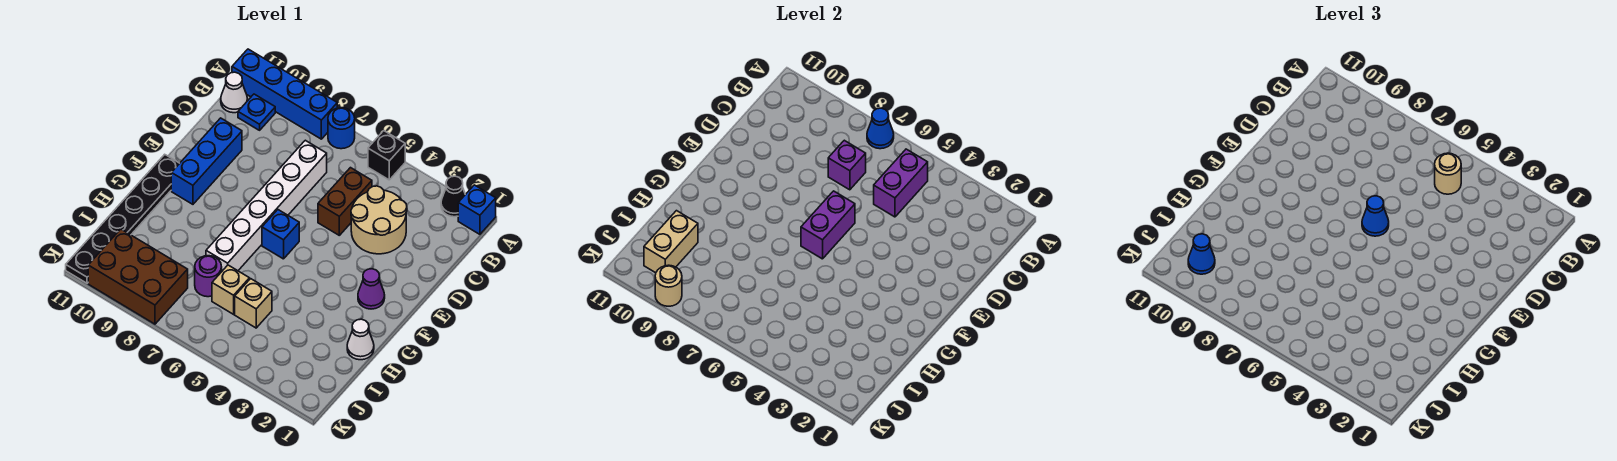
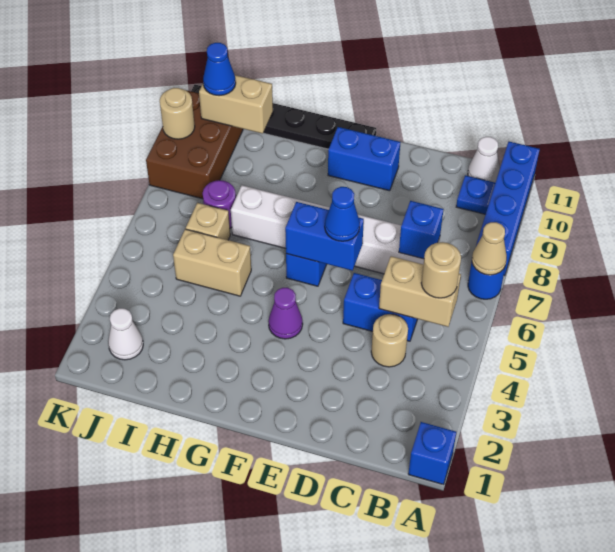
black cone A2 level 1 -> none
black brick A5 level 1 -> none
blue cone A7 level 2 -> tan cone A7 level 2
purple brick B5:C5 level 2 -> tan brick B5:C5 level 2
tan round brick C3:D4 level 1 -> tan round brick C4 level 1
brown brick C5:D5 level 1 -> blue brick C5:D5 level 1
purple brick C7 level 2 -> blue brick C7 level 2
blue brick D10:F10 level 1 -> blue brick E10:F10 level 1
purple brick E6:F6 level 2 -> blue brick E6:F6 level 2
purple cone F2 level 1 -> purple cone F4 level 1
white cone H1 level 1 -> white cone J2 level 1
tan brick I5 level 1 -> tan brick H5:I5 level 1

